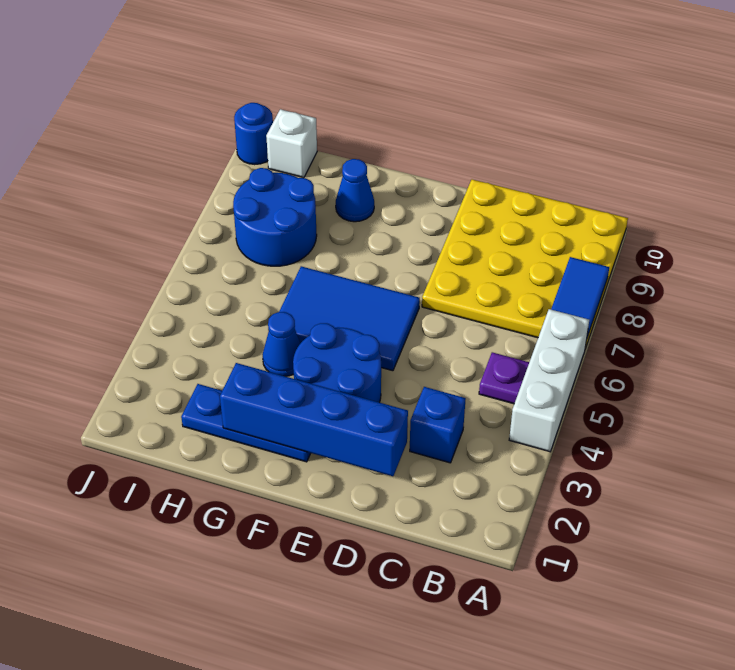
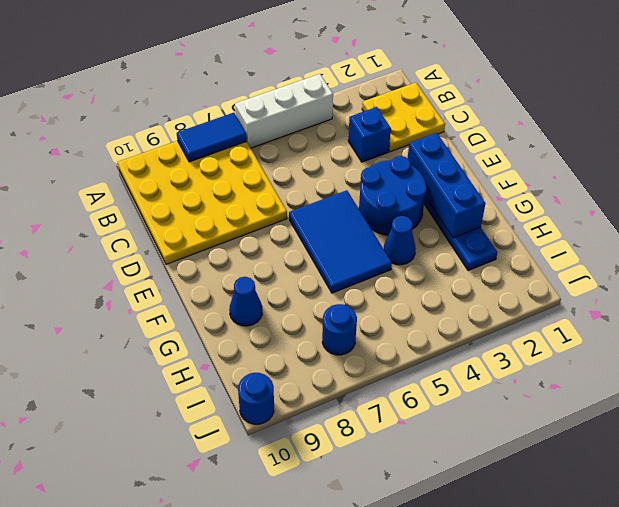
none -> yellow plate B1:C2 level 1
purple plate B5 level 1 -> none
blue brick D2:G2 level 2 -> blue brick E2:G2 level 2
blue round brick H7:I8 level 1 -> blue round brick I7 level 1
white brick I10 level 1 -> none

